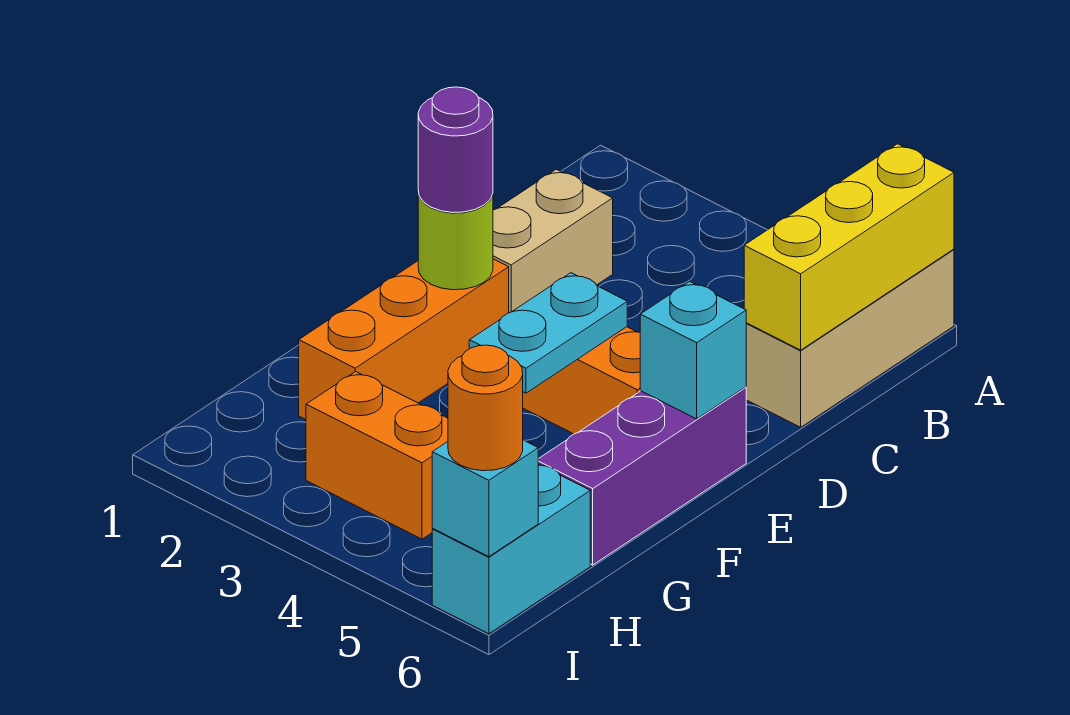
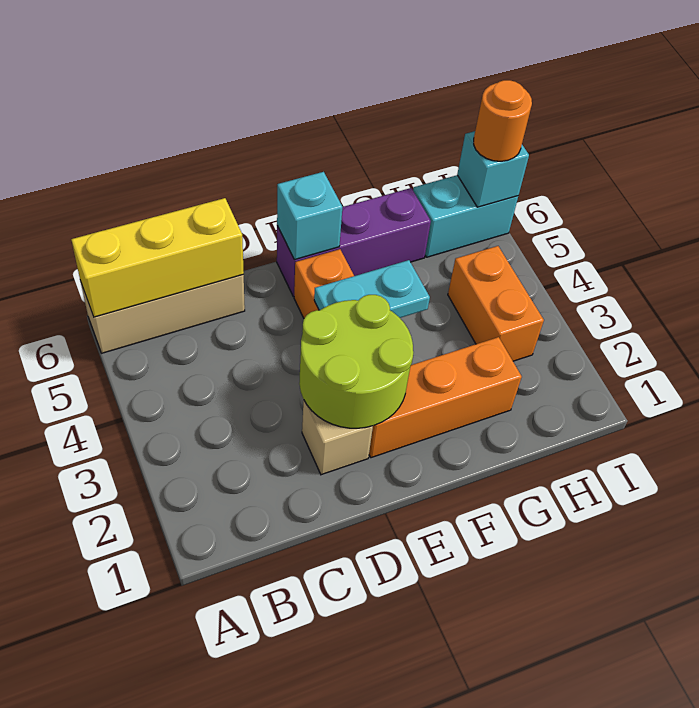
tan brick C2:D2 level 1 -> tan brick D2 level 1
lime round brick E2 level 2 -> lime round brick D2:E3 level 2
purple round brick E2 level 3 -> none

